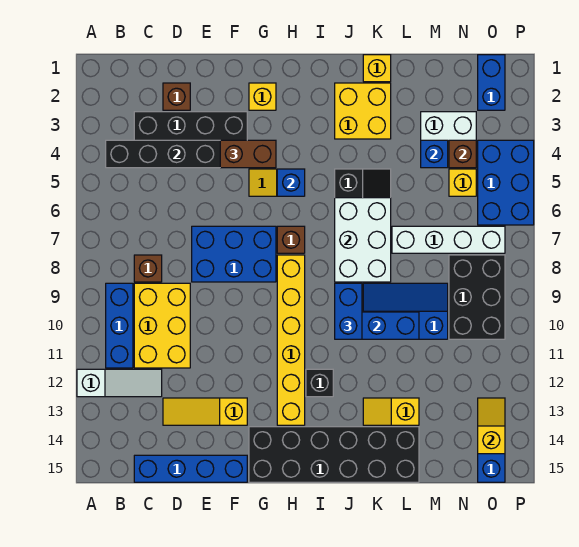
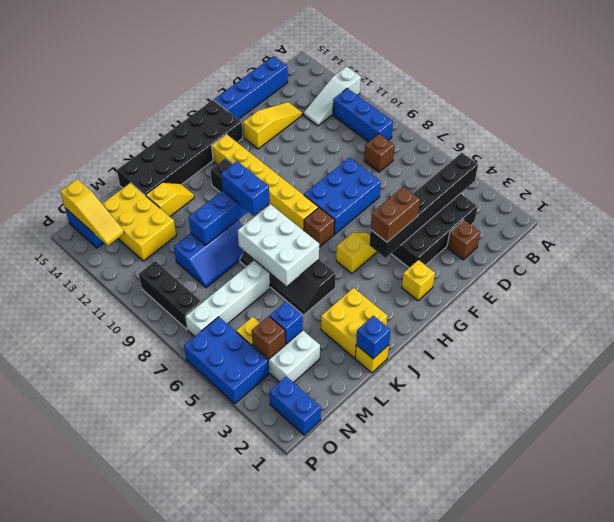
yellow brick C9:D11 level 1 -> yellow brick M12:N14 level 1
blue brick H5 level 2 -> blue brick K1 level 2
black brick N8:O10 level 1 -> black brick O8:O10 level 1
yellow slope O13:O14 level 2 top 14 -> yellow slope O13:O15 level 2 top 15

